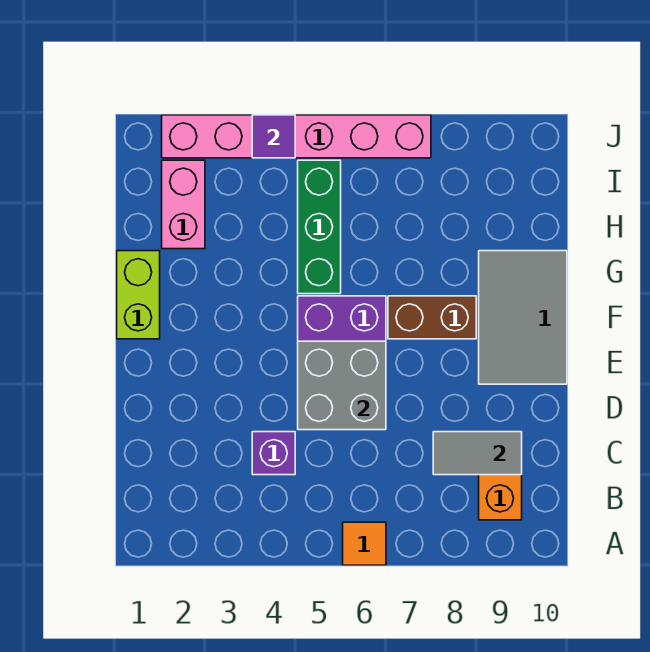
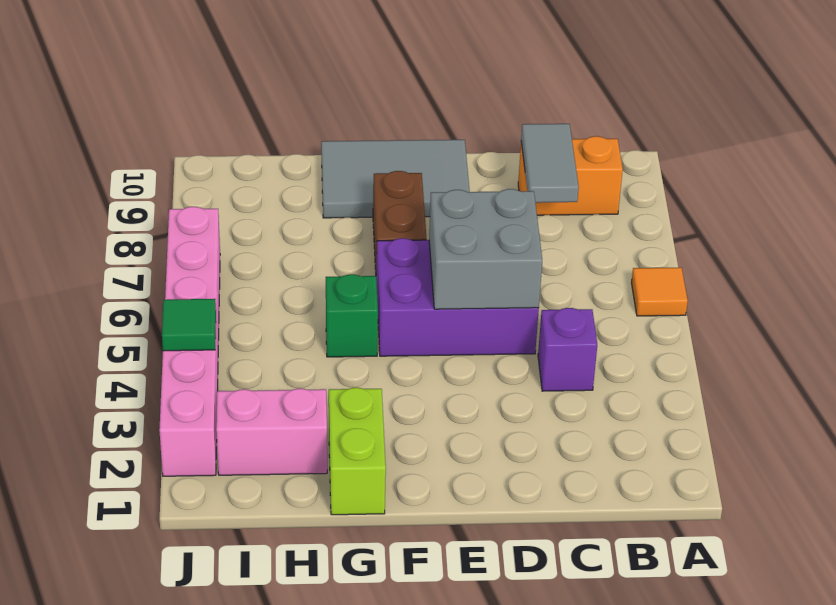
lime brick F1:G1 level 1 -> lime brick G1:G2 level 1
green brick G5:I5 level 1 -> green brick G5 level 1
purple tile J4 level 2 -> green tile J4 level 2

